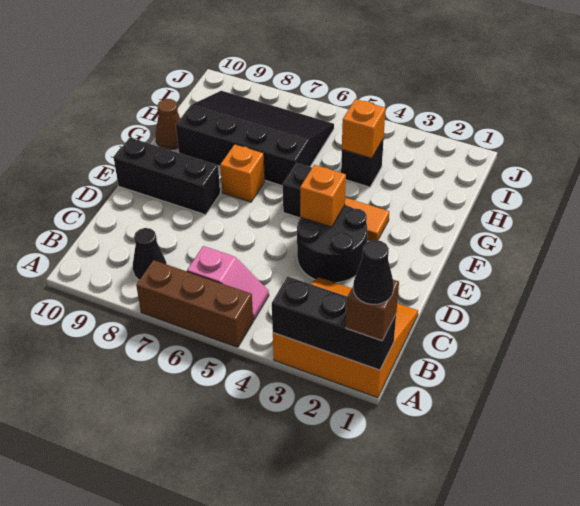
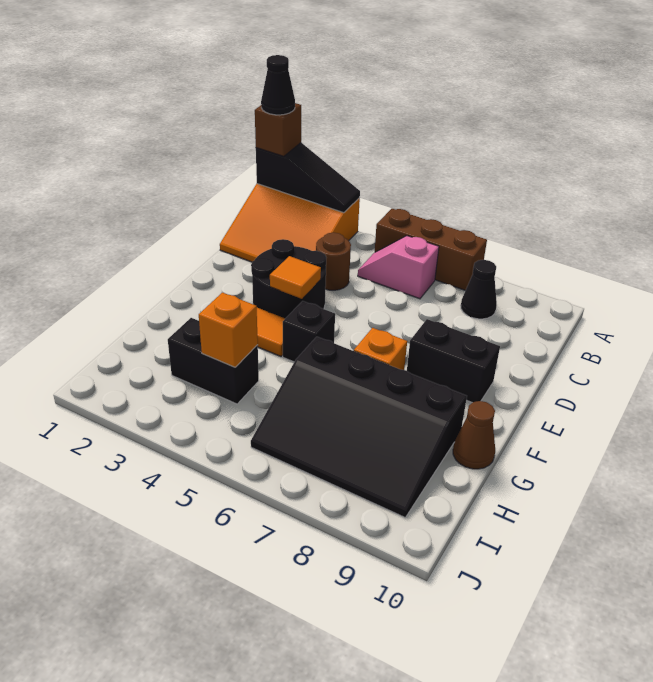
black brick A1:A3 level 2 -> black slope A1:A3 level 2 top 1
none -> brown round brick C4 level 1
orange brick E4 level 2 -> orange tile E4 level 2
black brick E8:E10 level 1 -> black brick E8:E9 level 1
black brick H4 level 1 -> black brick H3:H4 level 1

